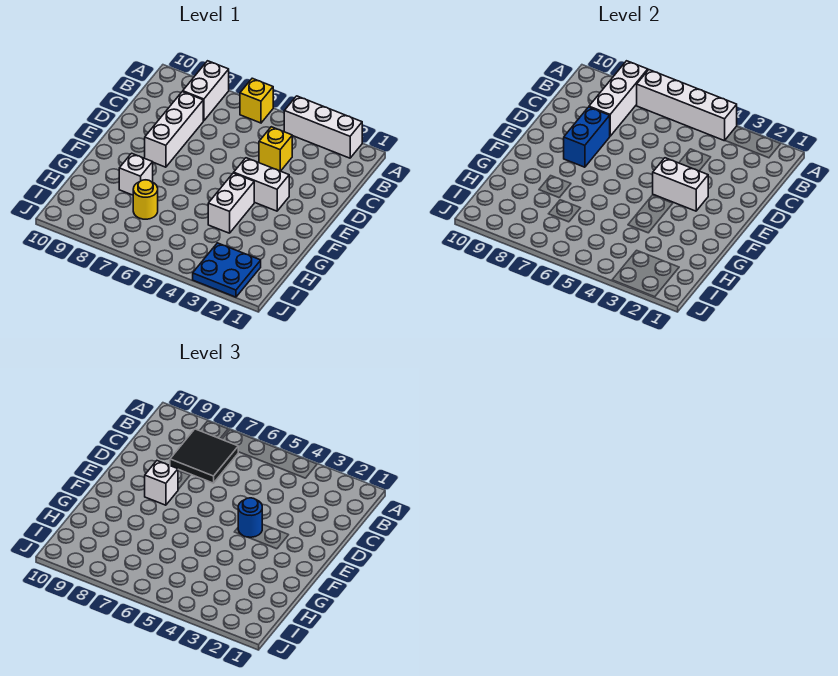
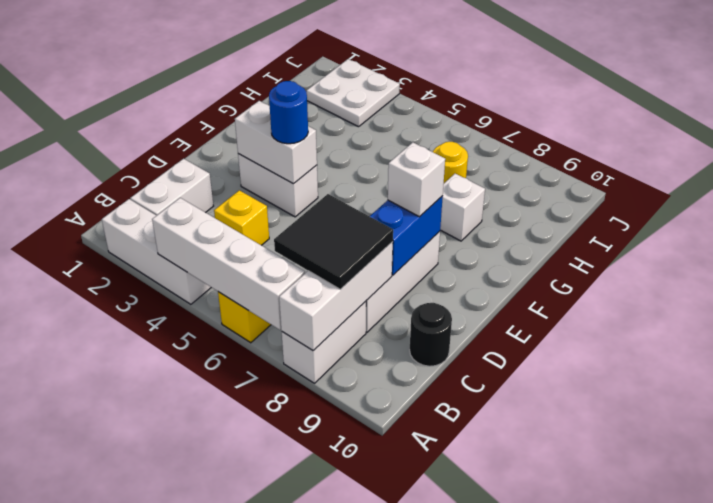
none -> black round brick C10 level 1
white brick F4:G4 level 1 -> white brick B2:C2 level 1
blue plate I2:J3 level 1 -> white plate I2:J3 level 1

